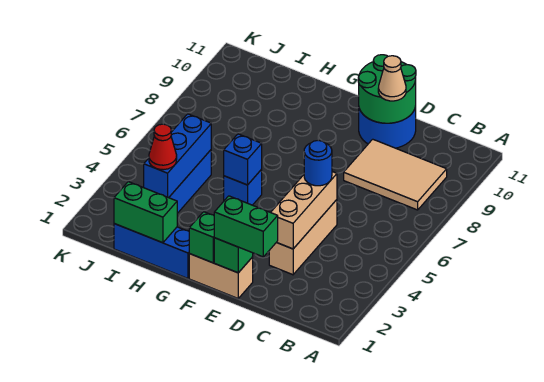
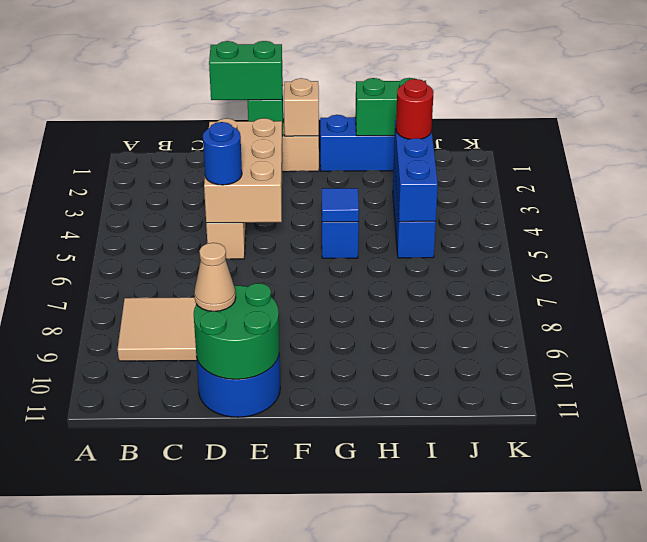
tan brick D3:D5 level 2 -> tan brick D3:E5 level 2
green brick F1 level 2 -> tan brick F1 level 2
blue brick G5 level 2 -> blue tile G5 level 2
red cone I3 level 3 -> red round brick I3 level 3

